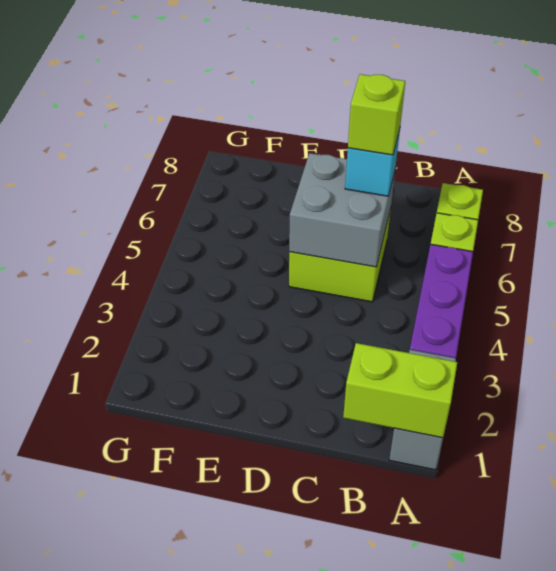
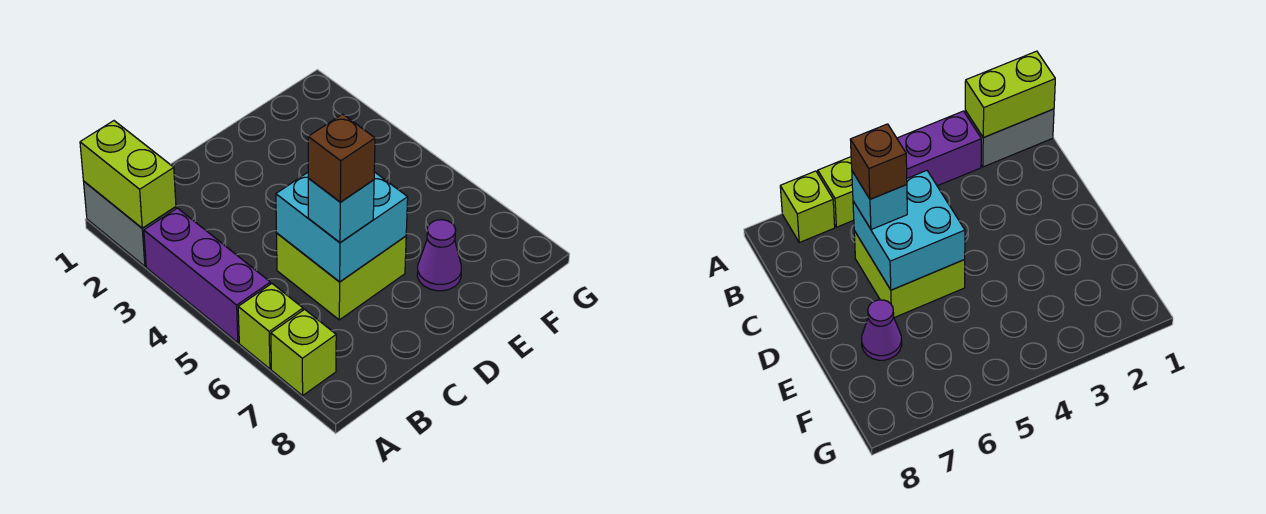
lime brick A1:B1 level 2 -> lime brick A1:A2 level 2
grey brick C5:D6 level 2 -> cyan brick C5:D6 level 2
lime brick C6 level 4 -> brown brick C6 level 4
none -> purple cone E7 level 1

